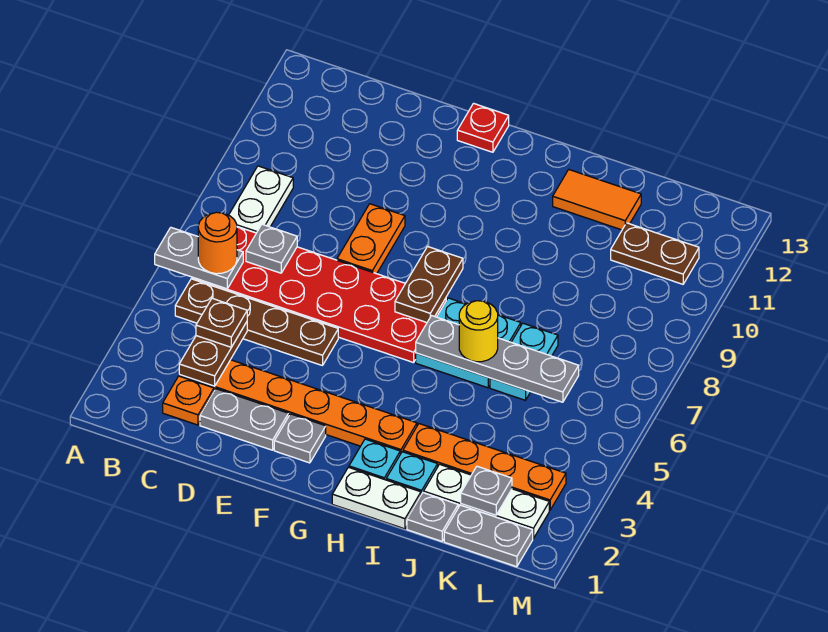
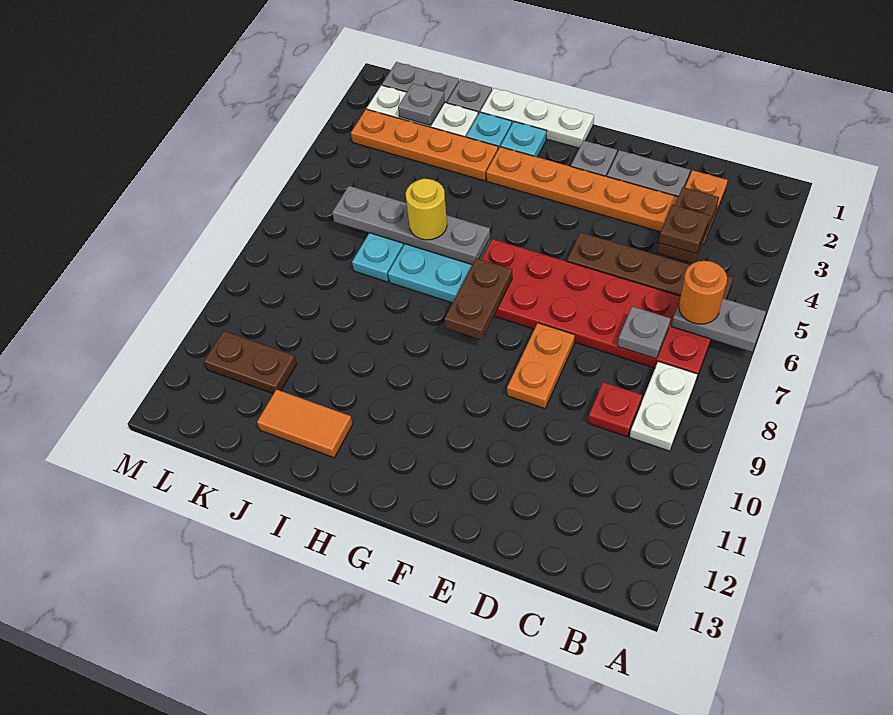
red plate F13 level 1 -> red plate C9 level 1
white plate H1:I1 level 1 -> white plate G1:I1 level 1

